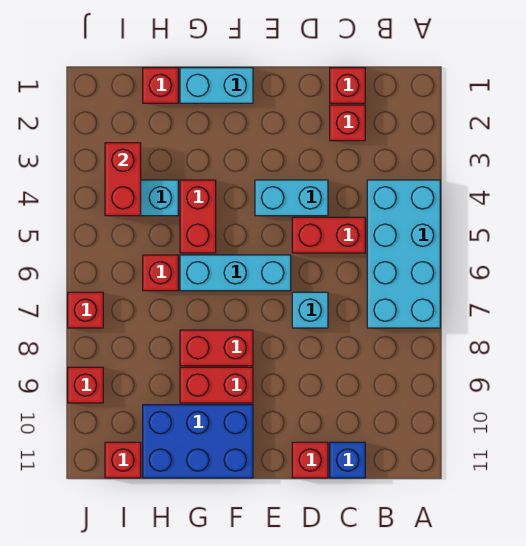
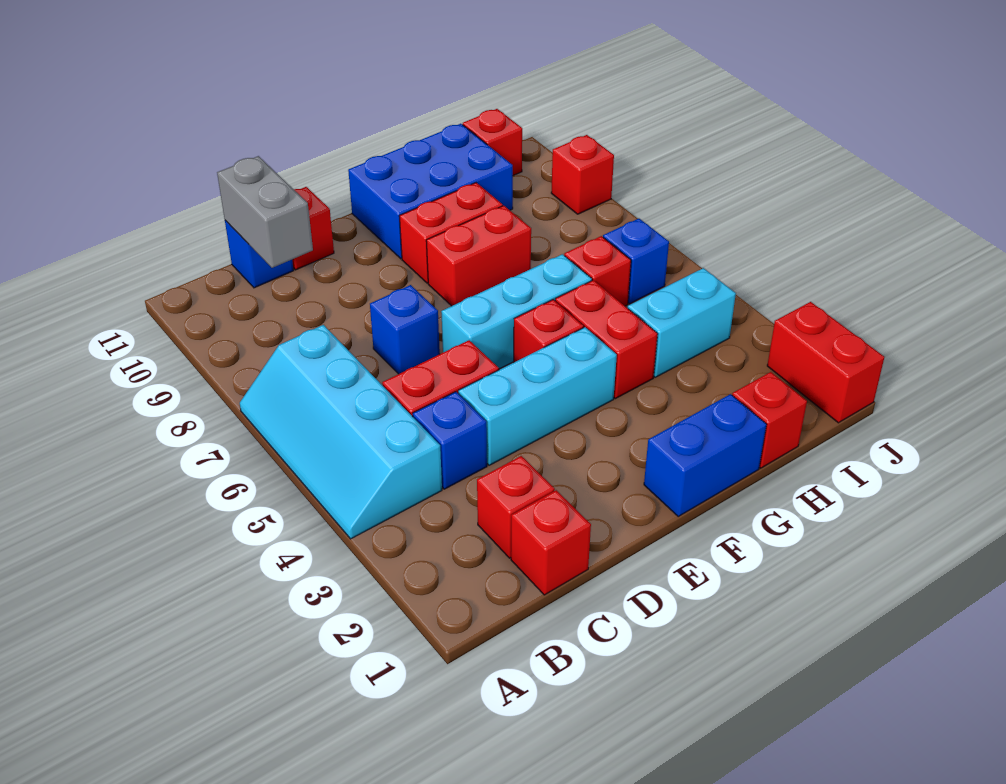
cyan brick A4:B7 level 1 -> cyan slope A4:B7 level 1 top B
none -> blue brick C4 level 1
none -> grey brick C10:C11 level 2
cyan brick D4:E4 level 1 -> cyan brick D4:F4 level 1
cyan brick D7 level 1 -> blue brick D7 level 1
cyan brick F1:G1 level 1 -> blue brick F1:G1 level 1
red brick I3:I4 level 2 -> red brick J1:J2 level 1
none -> blue brick I6 level 1
red brick J7 level 1 -> red brick F5 level 1

